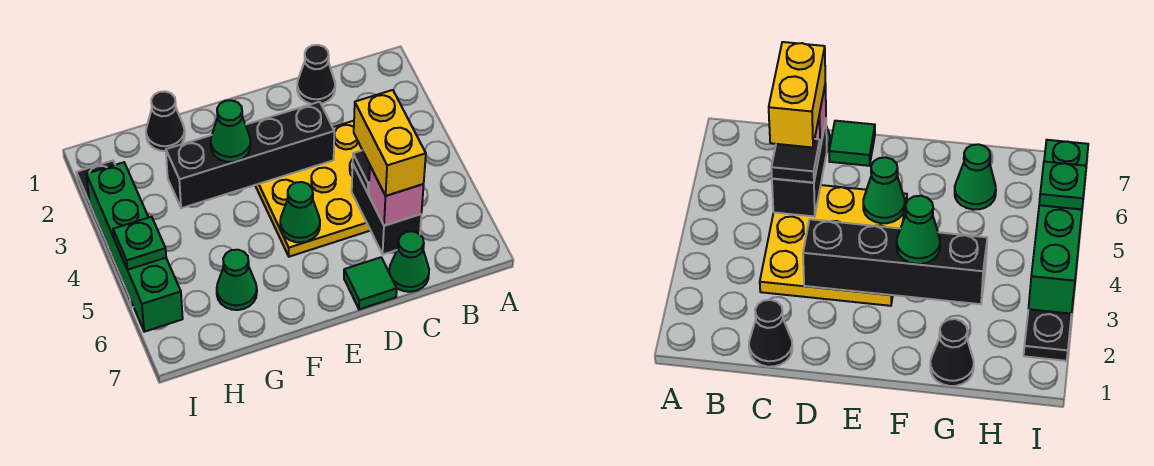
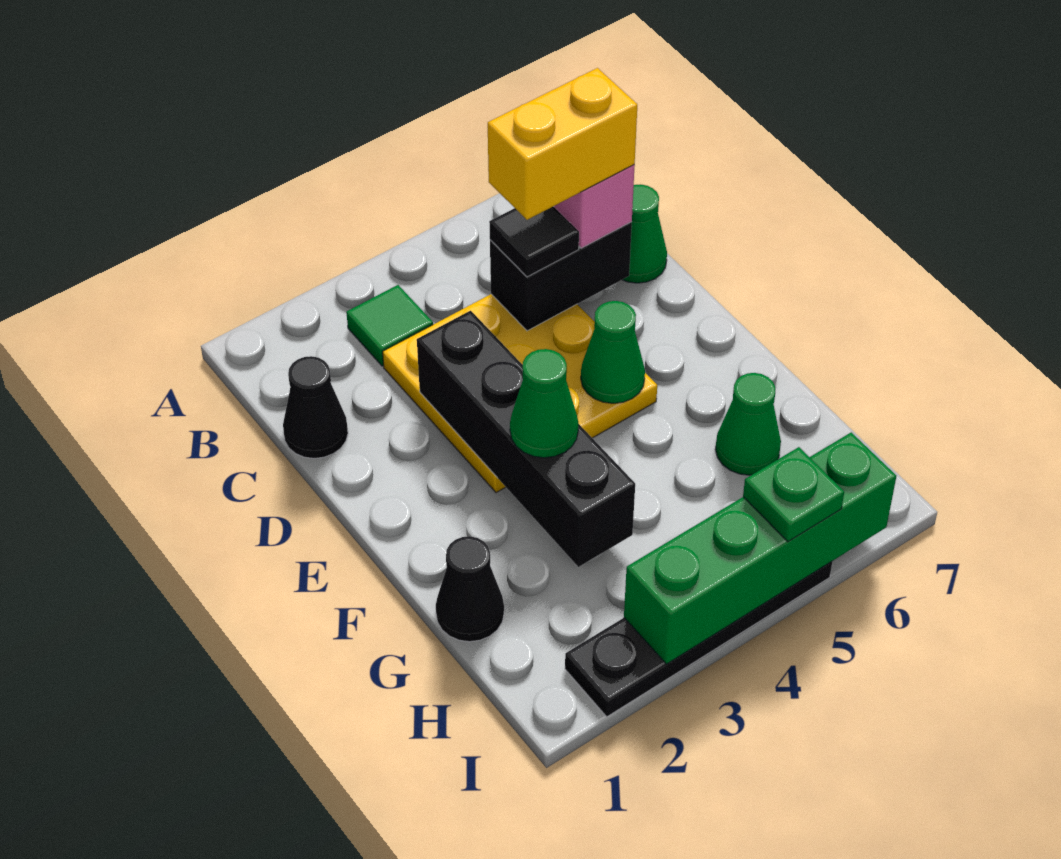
green tile D7 level 1 -> green tile B3 level 1

